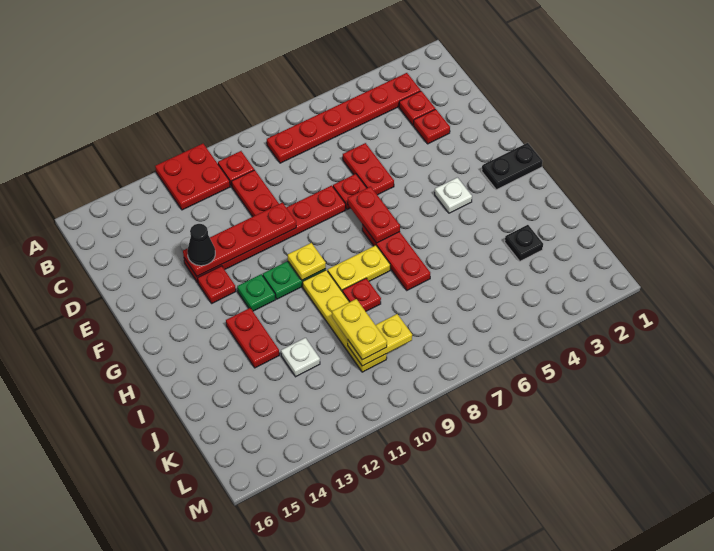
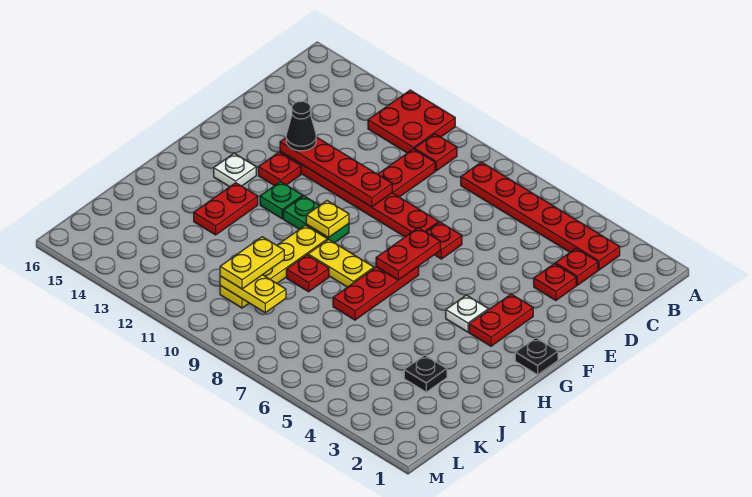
red plate D6:E6 level 1 -> red plate F3:G3 level 1
black plate G1:G2 level 1 -> black plate G1 level 1
white plate J12 level 1 -> white plate G14 level 1

